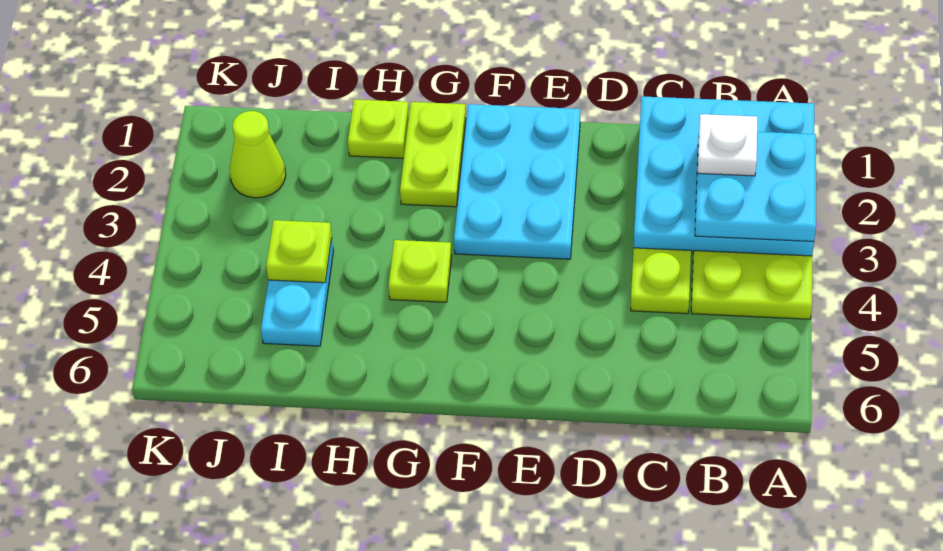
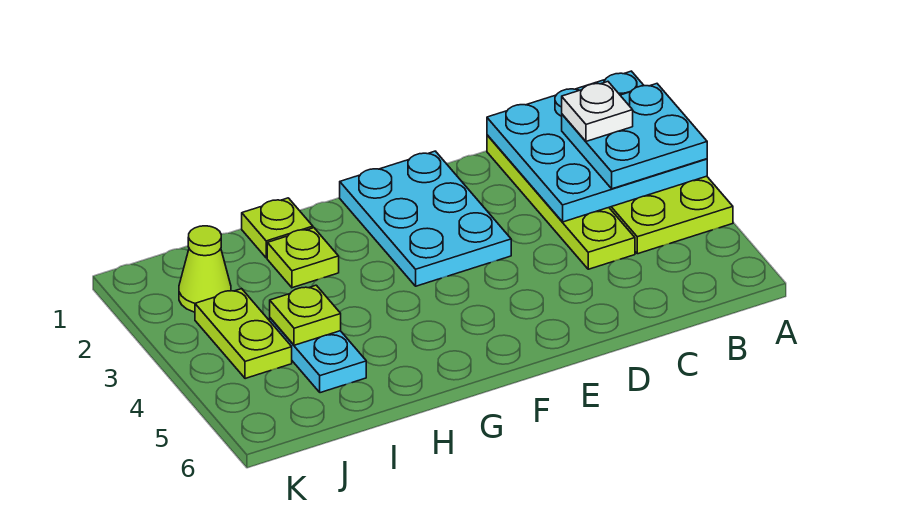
lime plate G1:G2 level 1 -> lime plate J3:J4 level 1
lime plate G4 level 1 -> lime plate H2 level 1

